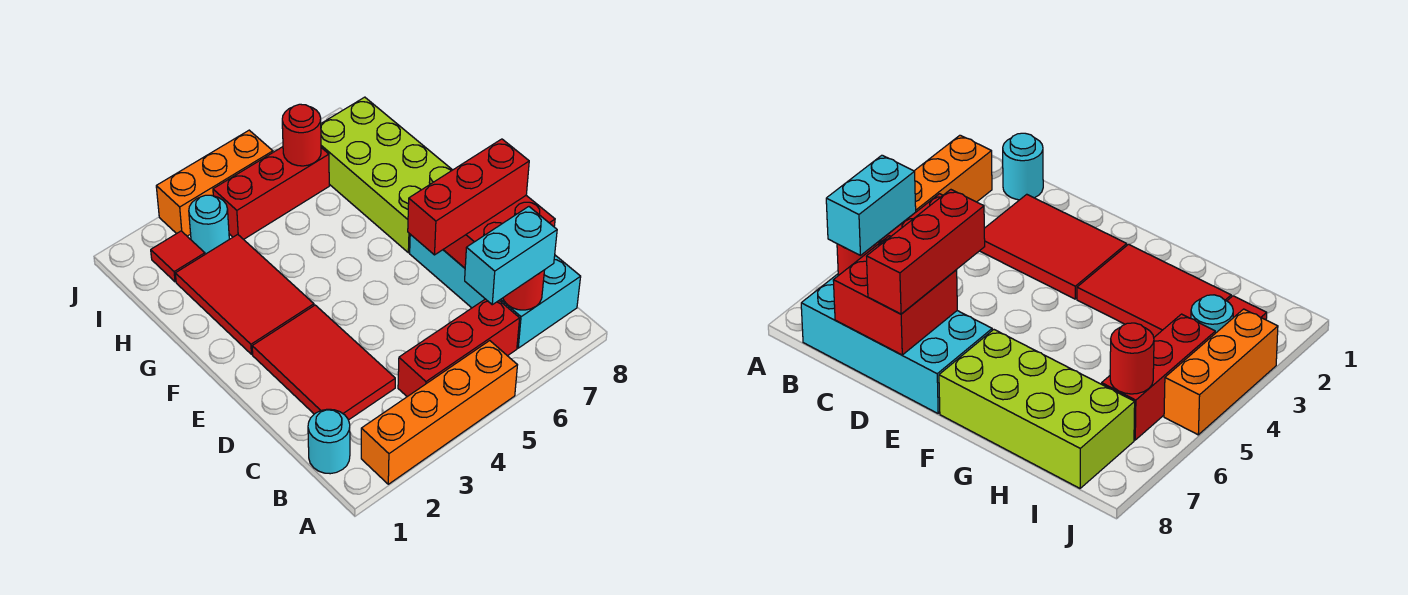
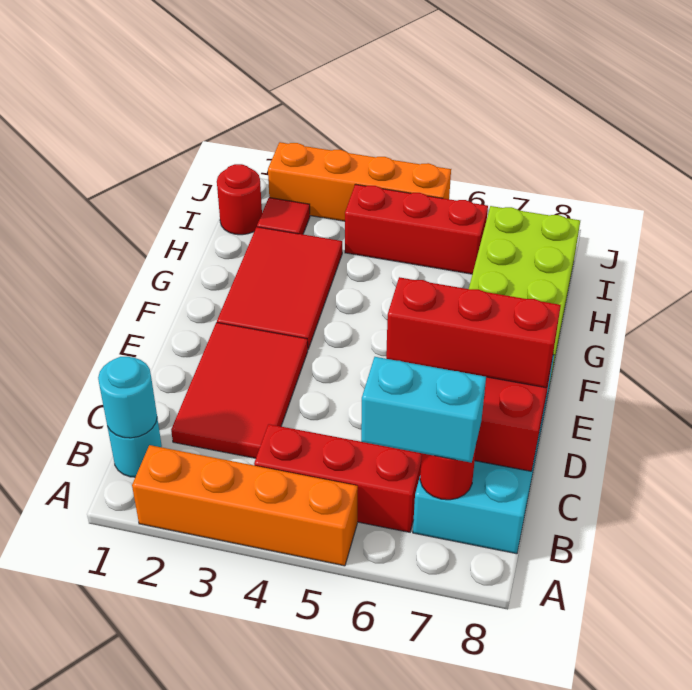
cyan round brick I3 level 1 -> cyan round brick B1 level 2
red round brick I6 level 2 -> red round brick I1 level 1
orange brick J3:J5 level 1 -> orange brick J2:J5 level 1

